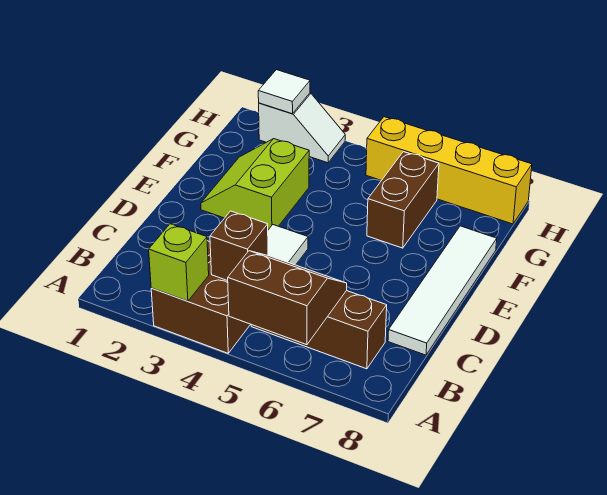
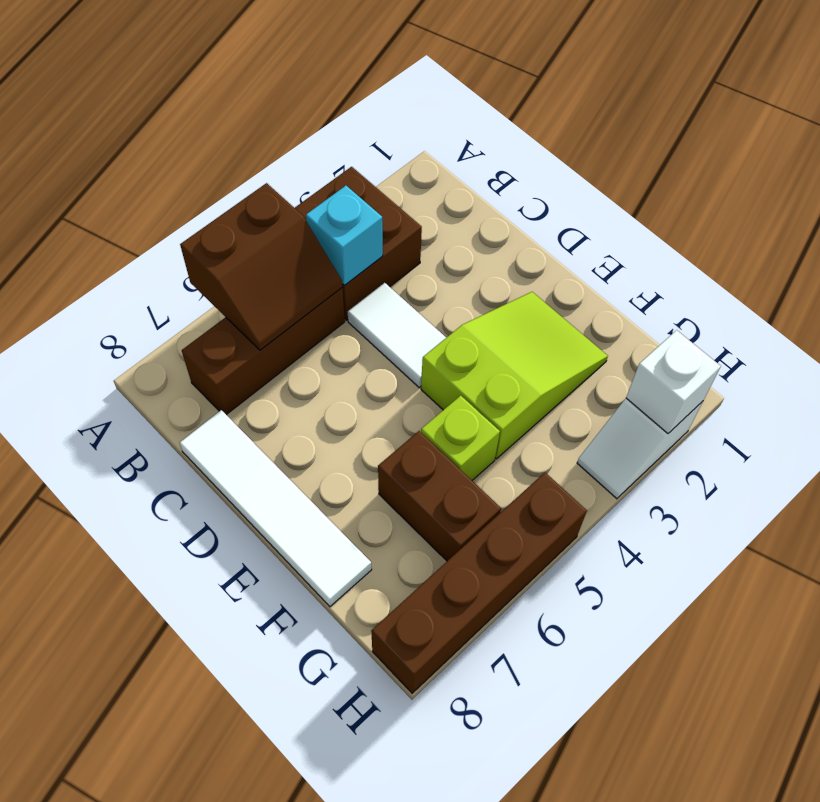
lime brick A3 level 2 -> lime brick F5 level 1
brown brick B4 level 2 -> cyan brick B4 level 2
lime slope E2:F3 level 1 top 3 -> lime slope E2:F4 level 1 top 4
white tile H2 level 2 -> white brick H2 level 2
yellow brick H5:H8 level 1 -> brown brick H5:H8 level 1

